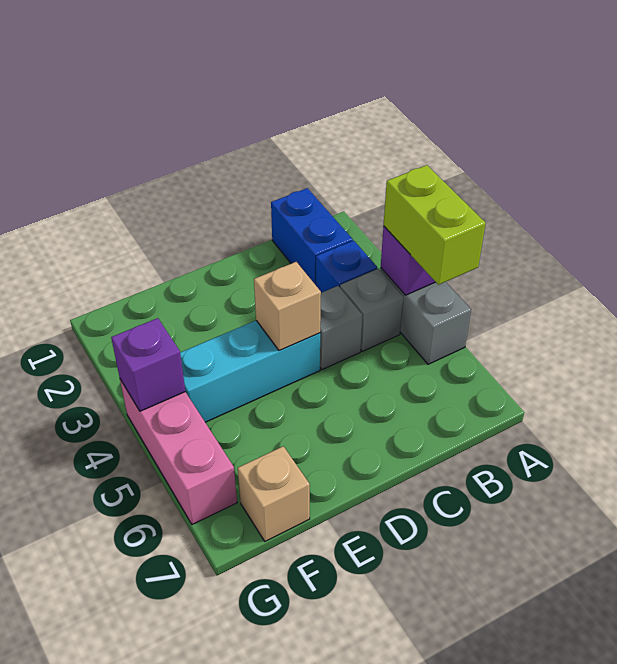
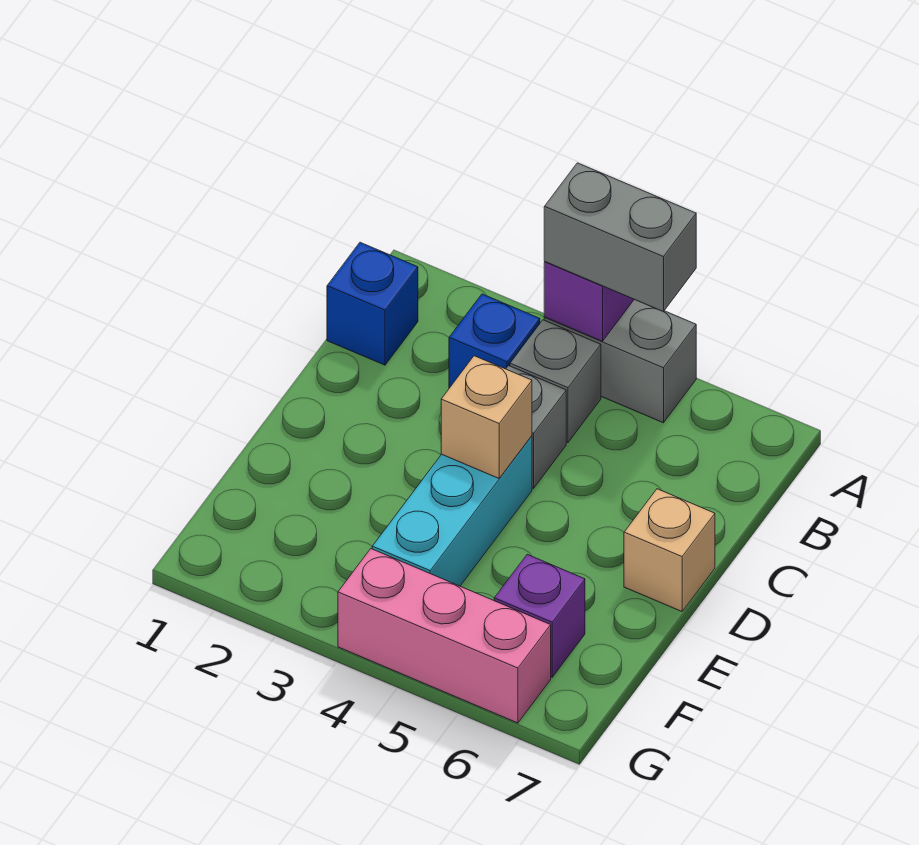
lime brick A4:A5 level 3 -> grey brick A4:A5 level 3
blue brick B1:B2 level 1 -> blue brick B1 level 1
tan brick F7 level 1 -> tan brick D7 level 1
purple brick G4 level 2 -> purple brick F6 level 1

